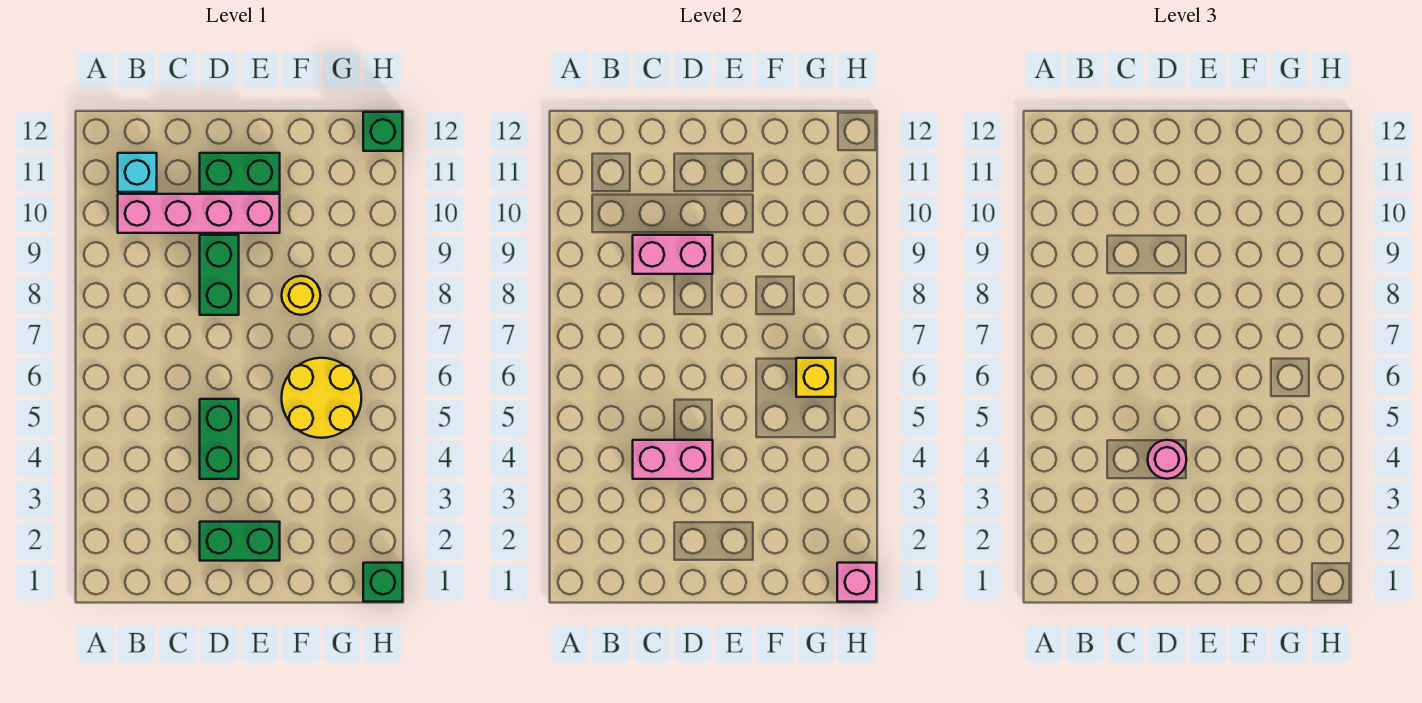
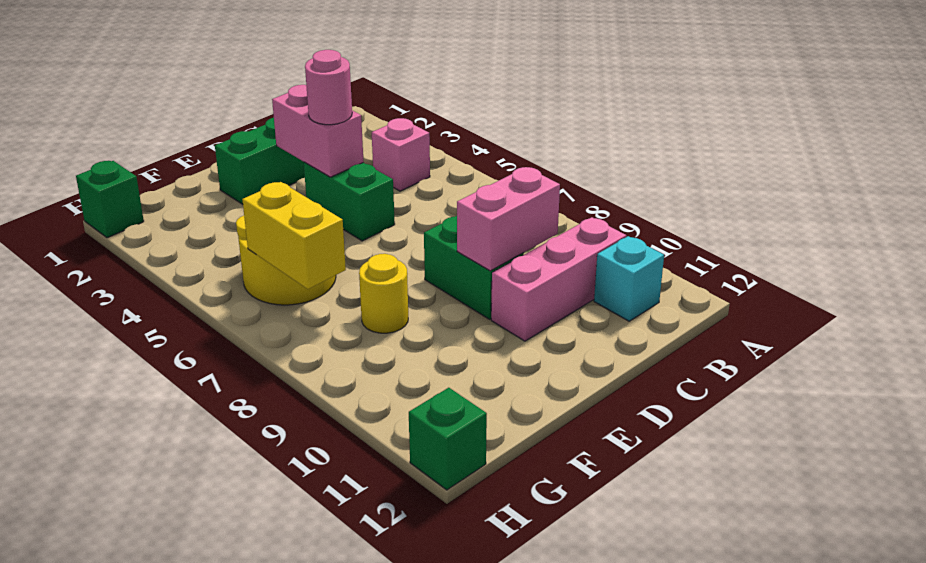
pink brick B10:E10 level 1 -> pink brick B10:D10 level 1
pink brick C4:D4 level 2 -> pink brick D3:D4 level 2
green brick D11:E11 level 1 -> none
yellow brick G6 level 2 -> yellow brick G6:G7 level 2
pink brick H1 level 2 -> pink brick B4 level 1

